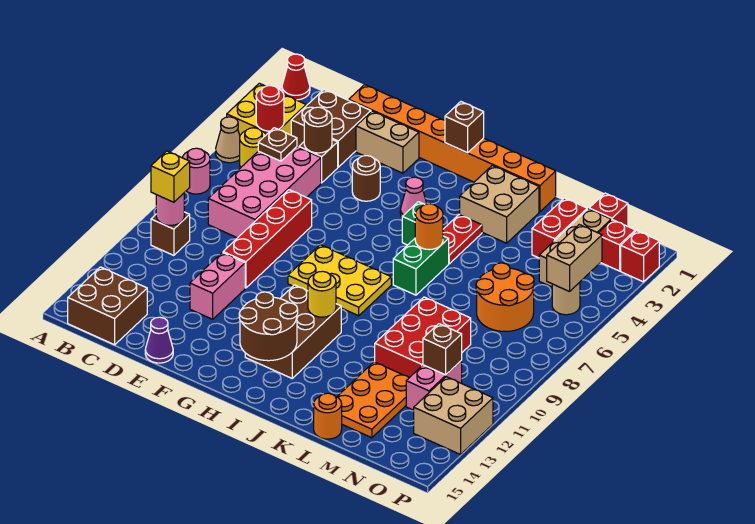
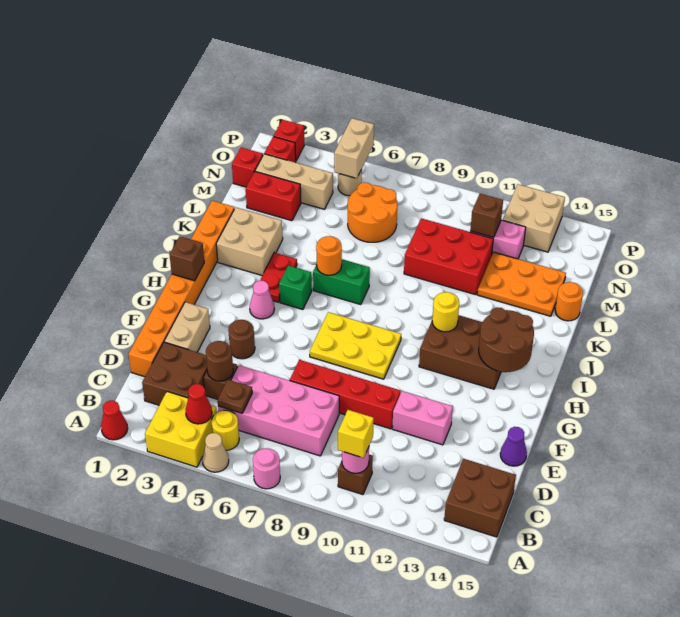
red round brick B4 level 2 -> red cone B4 level 2
yellow plate G8:I9 level 1 -> yellow plate G7:H9 level 1
red plate J4:J5 level 1 -> red plate I4:J4 level 1
tan brick O4:O5 level 2 -> tan brick O5:P5 level 2

